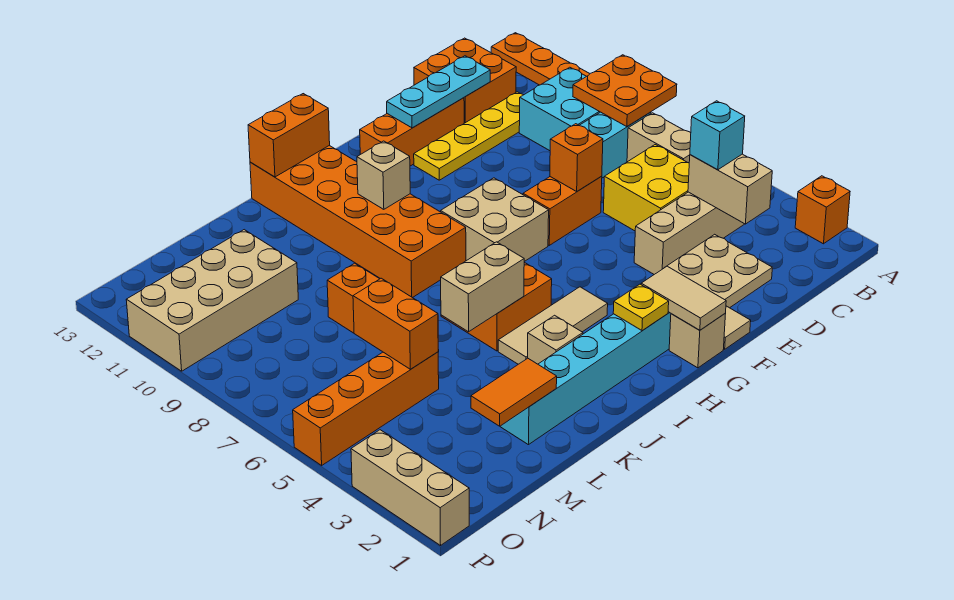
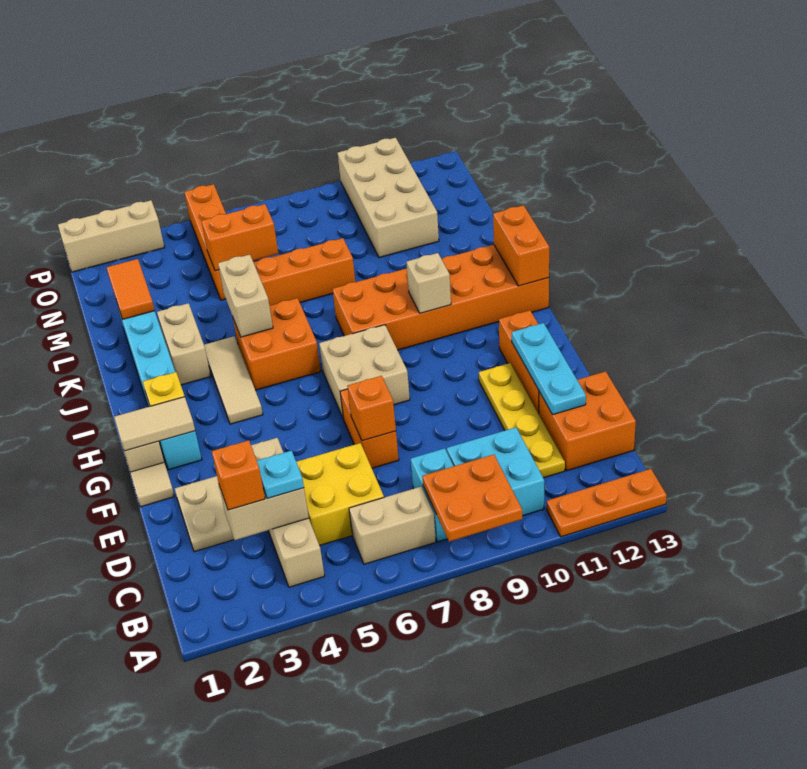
orange brick A2 level 1 -> orange brick C3 level 3
cyan brick C4 level 3 -> cyan plate C4 level 3
tan brick J3 level 1 -> tan brick J3:K3 level 1

